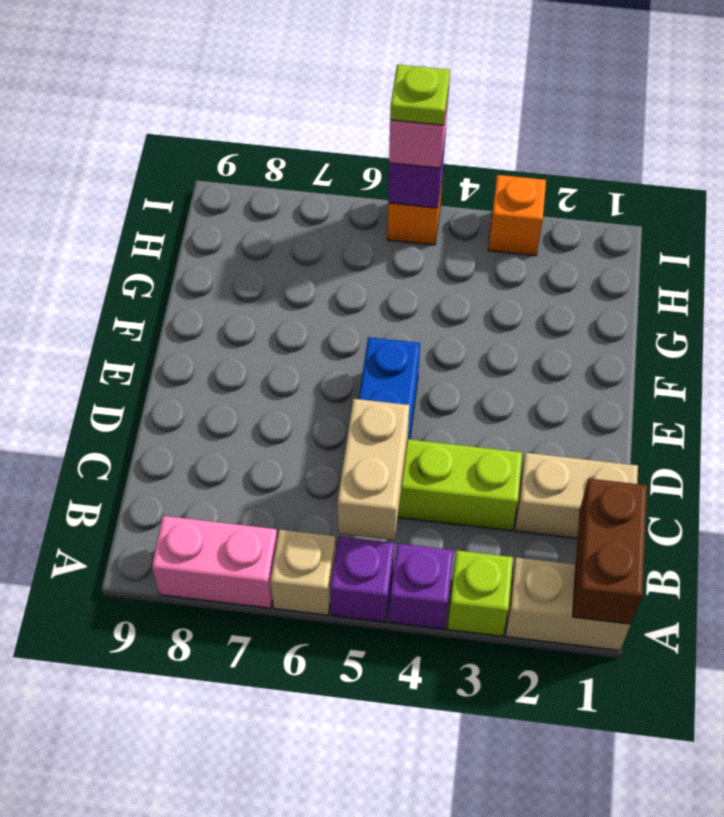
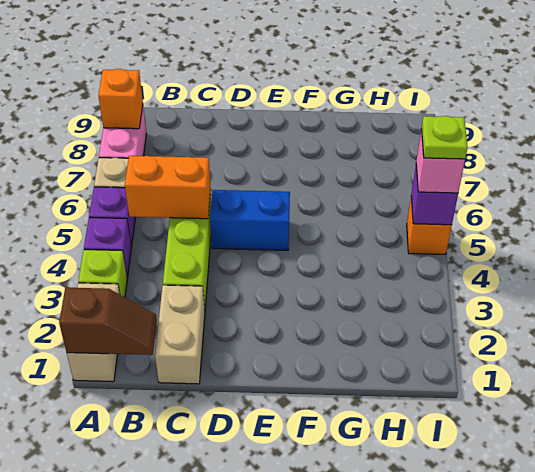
brown brick A1:B1 level 2 -> brown slope A1:B1 level 2 top A
tan brick B5:C5 level 2 -> orange brick B5:C5 level 2
orange brick I3 level 1 -> orange brick A8 level 2

